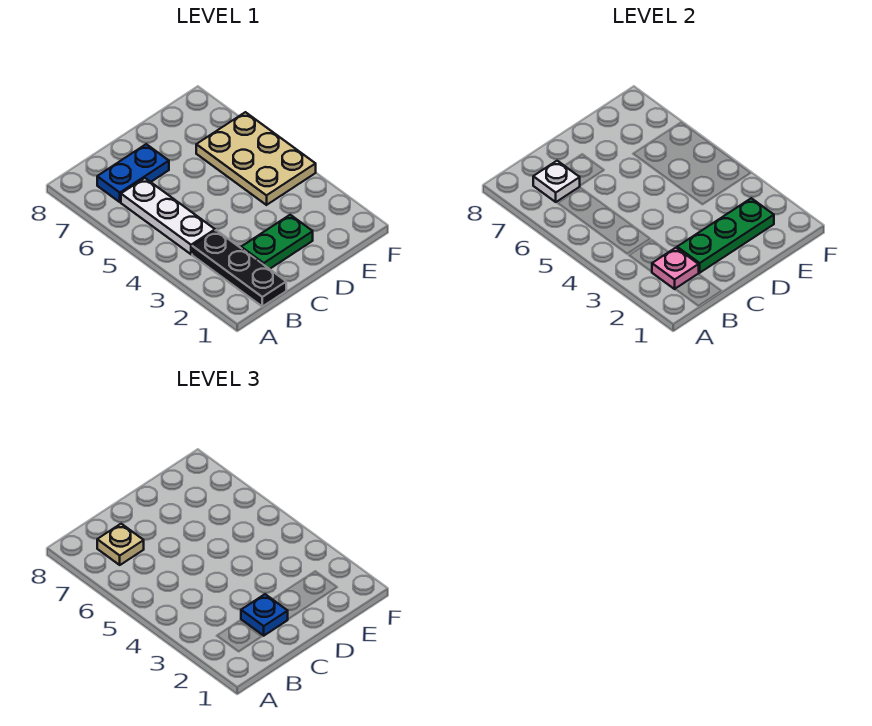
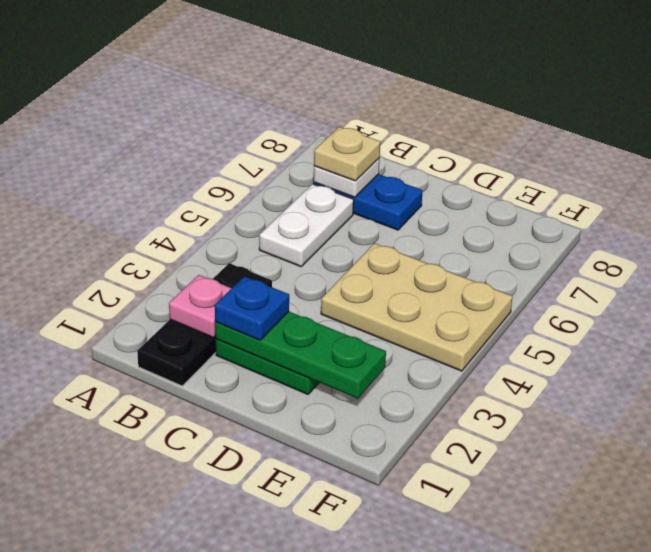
white plate B4:B6 level 1 -> white plate B5:B6 level 1
tan plate E4:F6 level 1 -> tan plate D4:F5 level 1

